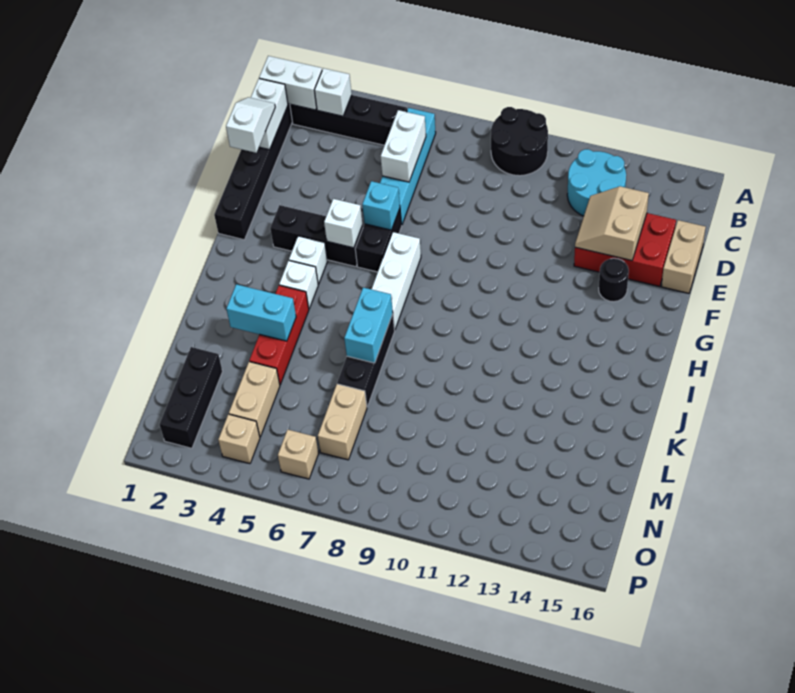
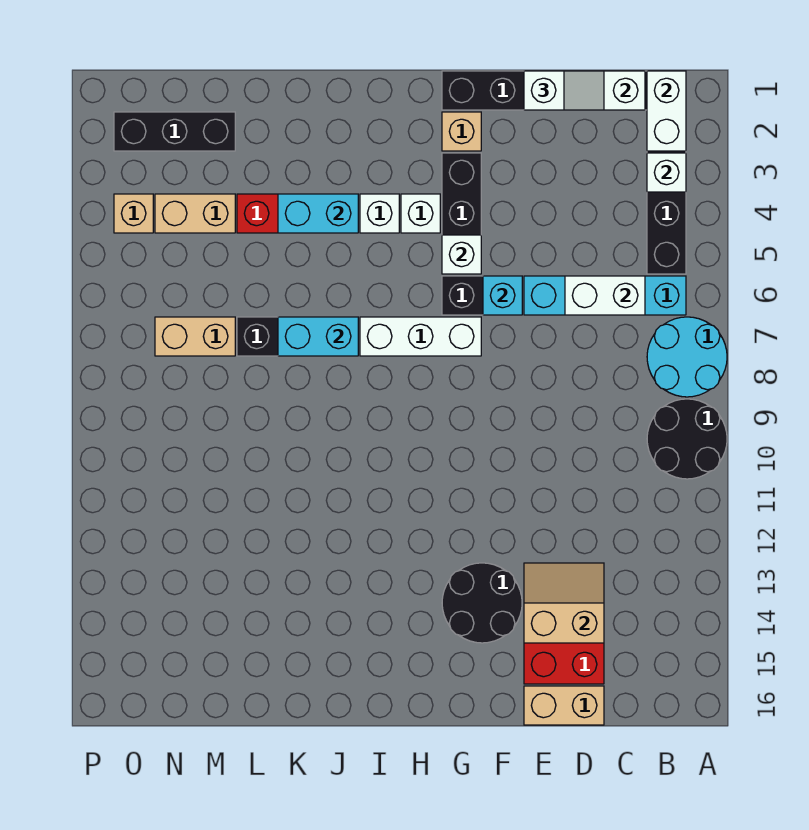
cyan round brick B12:C13 level 1 -> cyan round brick A7:B8 level 1
black round brick F14 level 1 -> black round brick F13:G14 level 1
cyan brick K3:K4 level 2 -> cyan brick J4:K4 level 2
tan brick O6 level 1 -> tan brick G2 level 1

